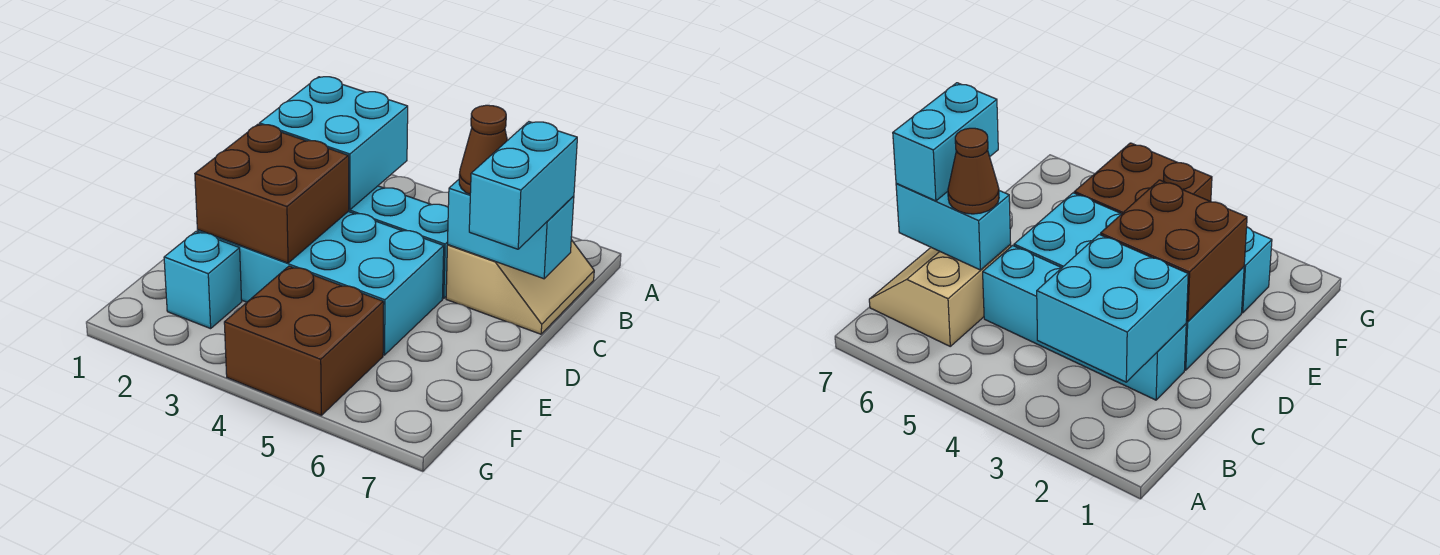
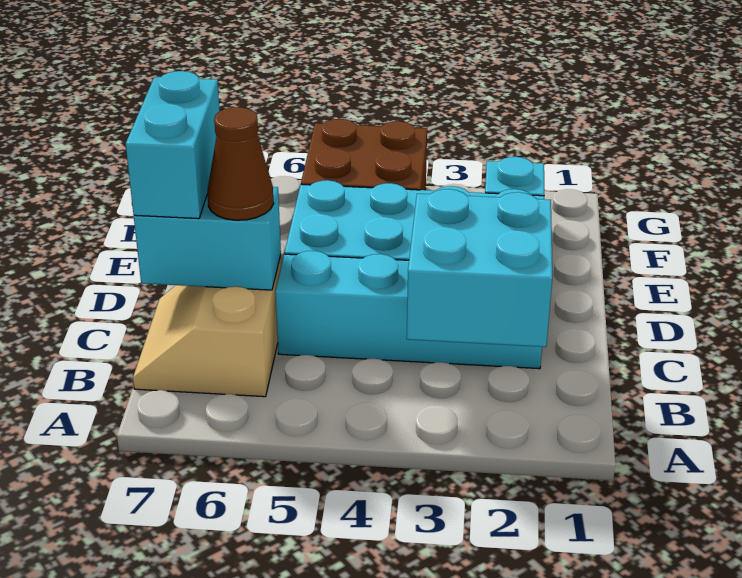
brown brick D2:E3 level 2 -> none

